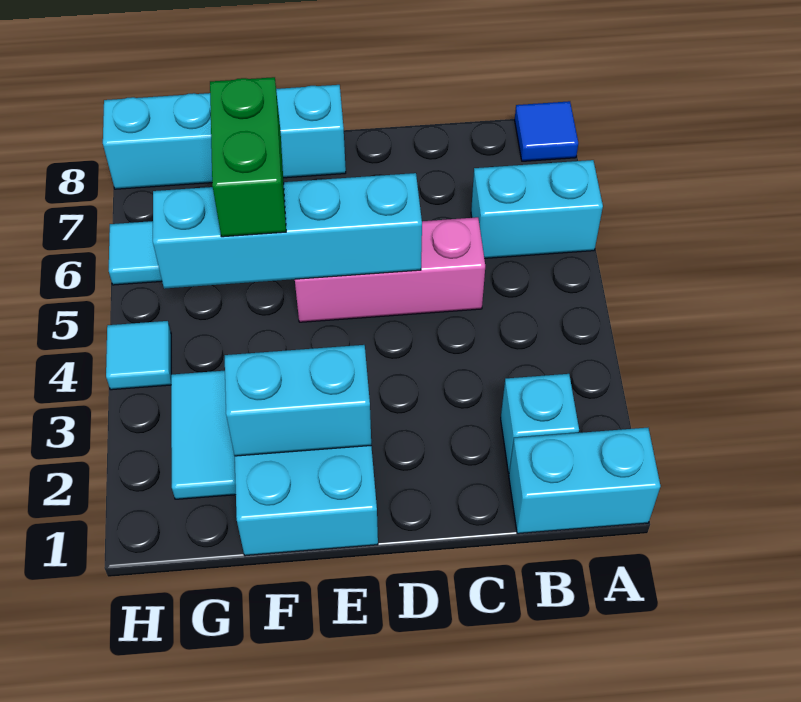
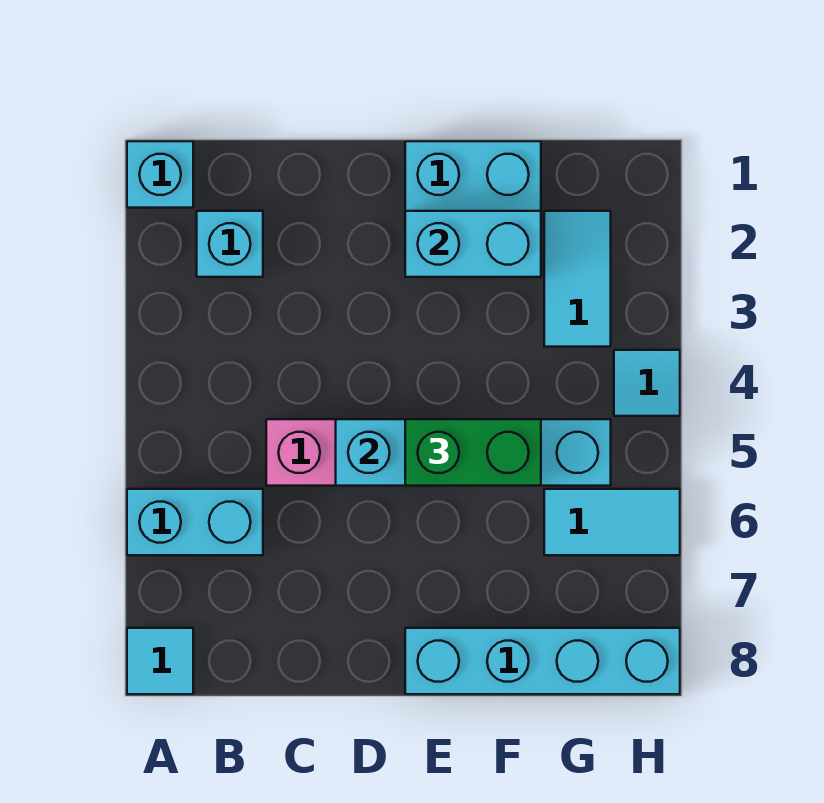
cyan brick A1:B1 level 1 -> cyan brick A1 level 1
blue tile A8 level 1 -> cyan tile A8 level 1
green brick F5:F6 level 3 -> green brick E5:F5 level 3

